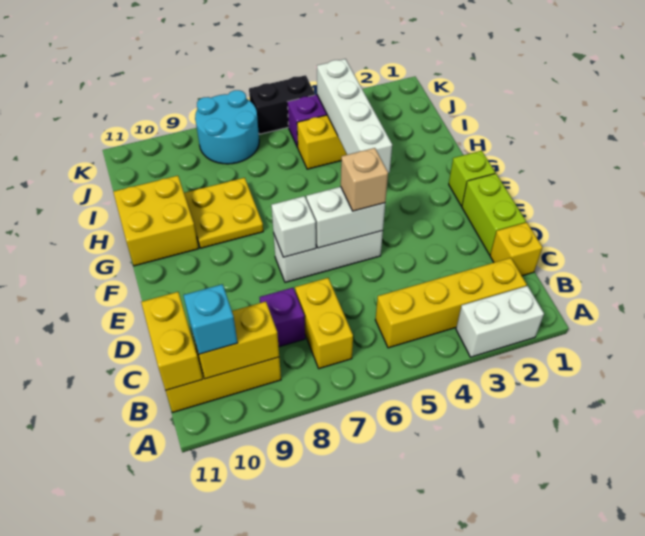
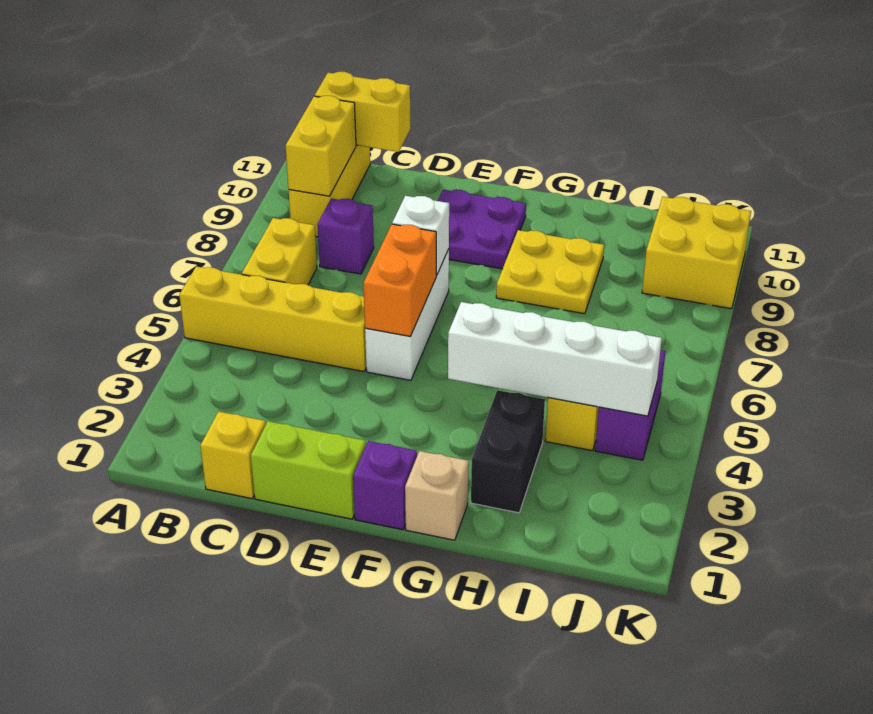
white brick A2:A3 level 1 -> none
yellow brick B2:B5 level 1 -> yellow brick A5:D5 level 1
yellow brick B7:C7 level 1 -> yellow brick B6:B7 level 1
cyan brick B10 level 3 -> none
white brick E5:E6 level 2 -> orange brick E5:E6 level 2
tan brick E5 level 3 -> tan brick G1 level 1
none -> purple plate E9:F10 level 1
lime brick F1 level 1 -> purple brick F1 level 1
yellow brick G10:H11 level 1 -> yellow brick J9:K10 level 1
cyan round brick J7:K8 level 1 -> none
black brick K5:K6 level 1 -> black brick H2:H3 level 1

